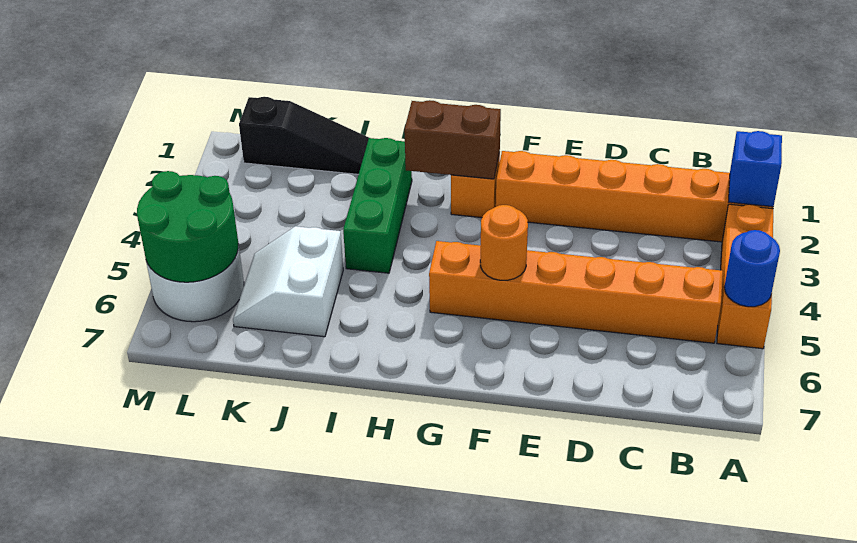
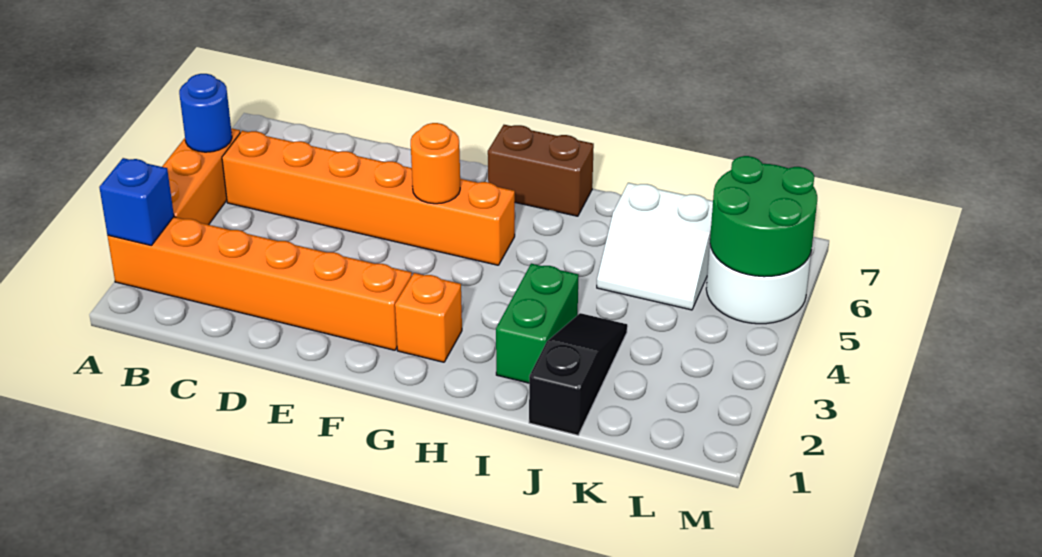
brown brick G2:H2 level 2 -> brown brick G7:H7 level 1
green brick I2:I4 level 1 -> green brick I2:I3 level 1
black slope J1:L1 level 1 top L -> black slope J1:J3 level 1 top 1
white slope J5:K6 level 1 top J -> white slope J5:K6 level 1 top 6

